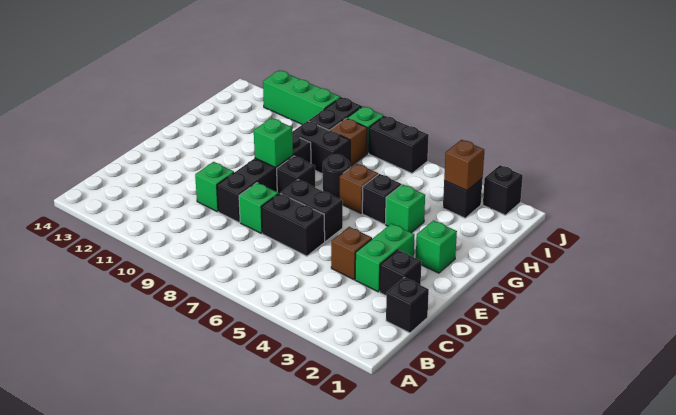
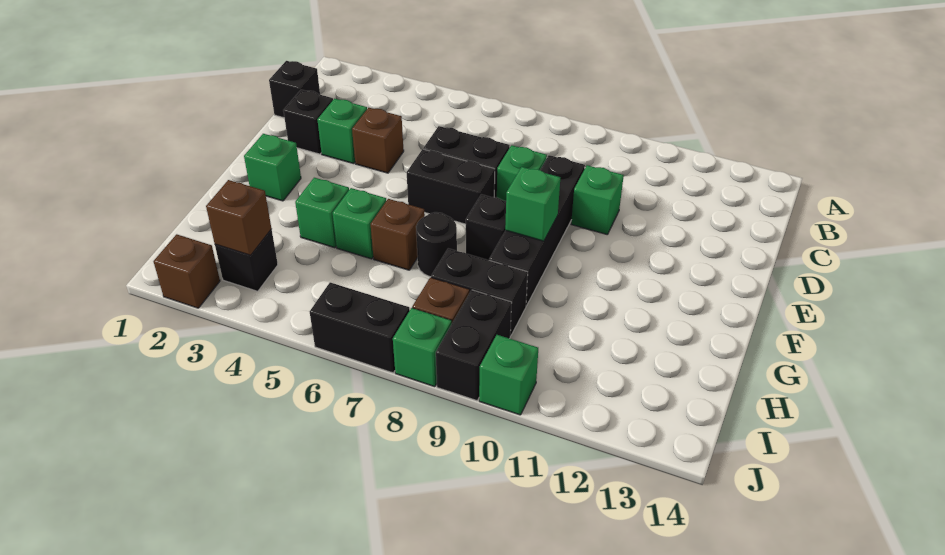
green brick D3:E3 level 1 -> green brick D3 level 1
black brick G5 level 1 -> green brick G5 level 1
black brick J2 level 1 -> brown brick J2 level 1
green brick J10:J12 level 1 -> green brick J10 level 1

